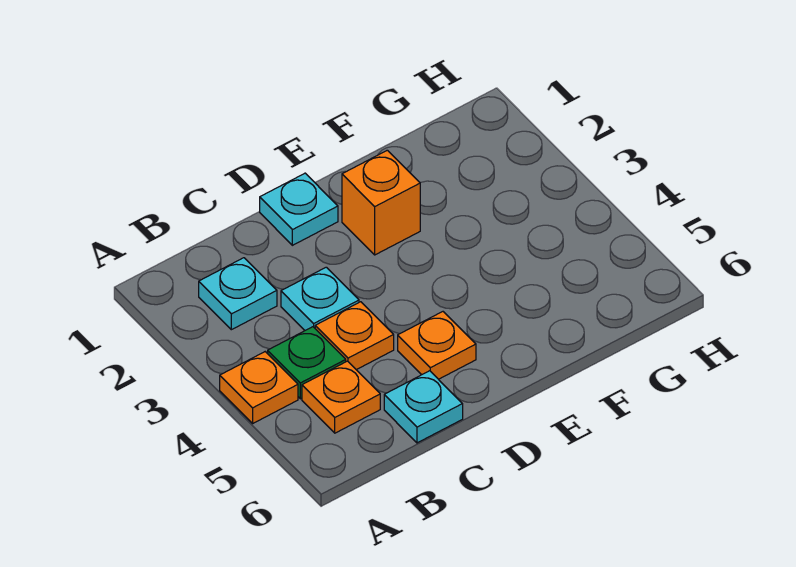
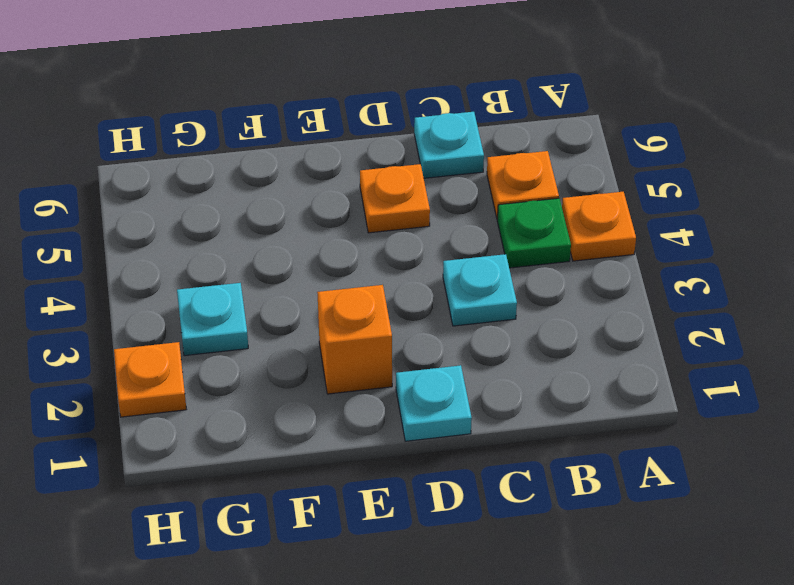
cyan plate B2 level 1 -> cyan plate G3 level 1
orange plate C4 level 1 -> orange plate H2 level 1

